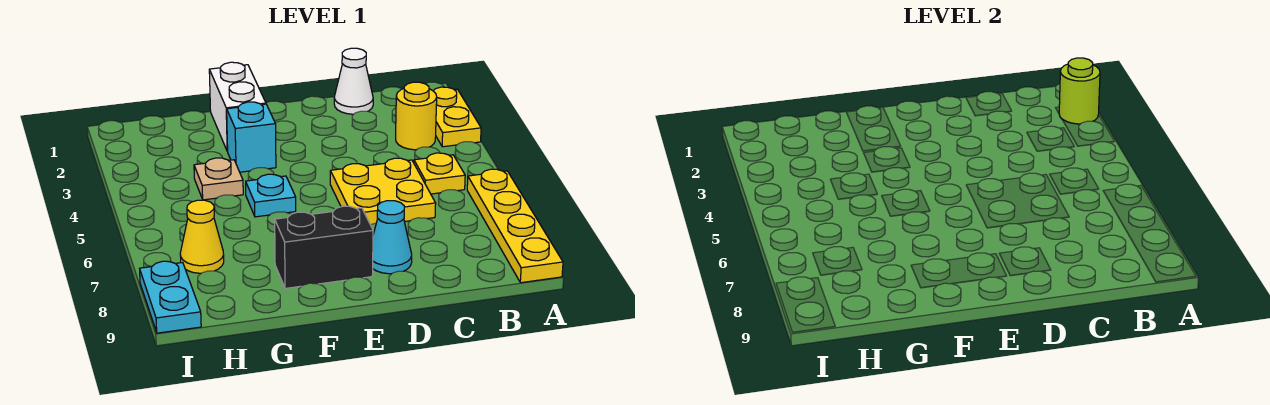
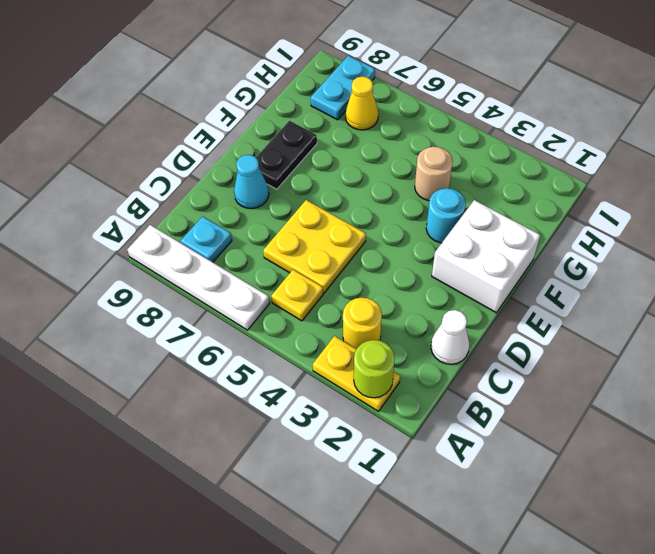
yellow plate A6:A9 level 1 -> white plate A6:A9 level 1
black brick E8:F8 level 1 -> black plate E8:F8 level 1
white brick F1:F2 level 1 -> white brick E1:F2 level 1
cyan brick F3 level 1 -> cyan round brick F3 level 1
cyan plate F5 level 1 -> cyan plate B8 level 1
tan plate G4 level 1 -> tan round brick G4 level 1
cyan plate I8:I9 level 1 -> cyan plate H8:I8 level 1

